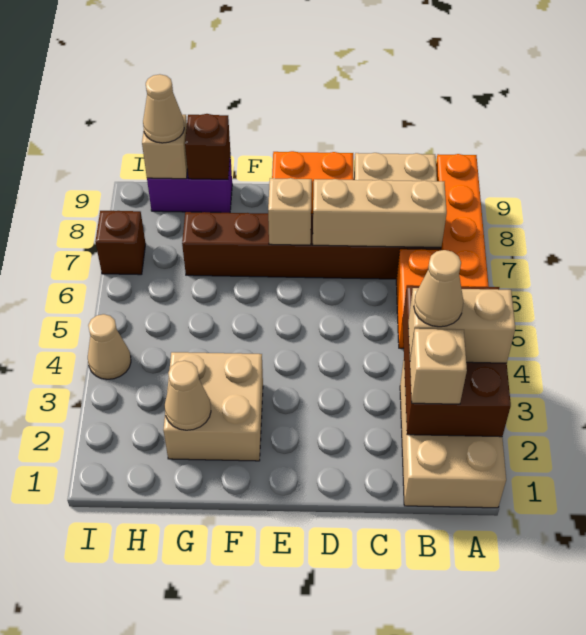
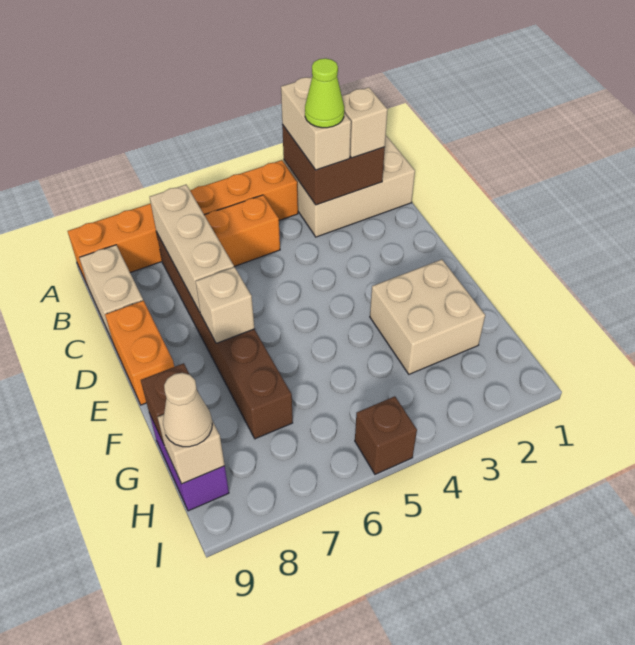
brown brick A2:B4 level 2 -> brown brick A2:B3 level 2
tan cone B3 level 4 -> lime cone B3 level 4
tan cone G2 level 2 -> none
tan cone I4 level 1 -> none
brown brick I7 level 1 -> brown brick I5 level 1

